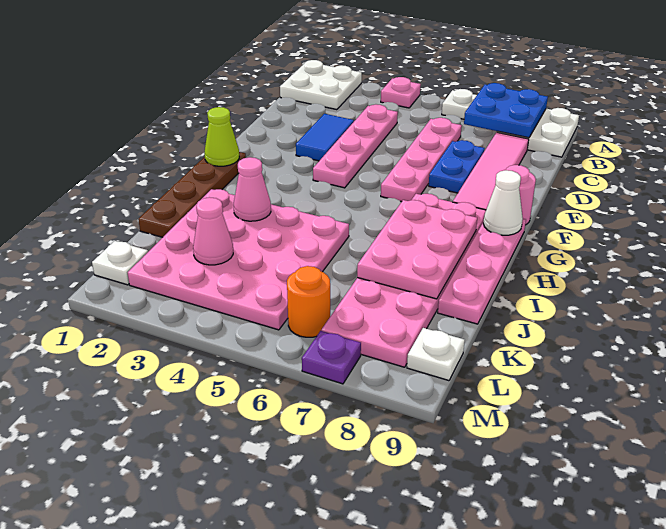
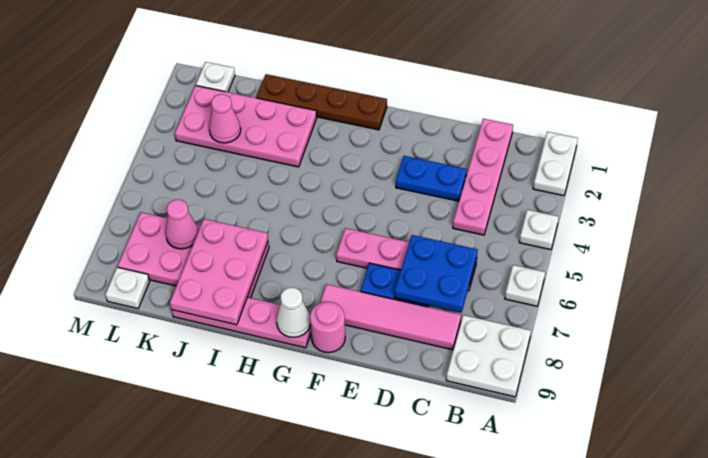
white plate A1:B2 level 1 -> white plate A1:A2 level 1
pink plate A4 level 1 -> white plate A4 level 1
blue plate A7:B8 level 2 -> blue plate C6:D7 level 2
pink plate C4:F4 level 1 -> pink plate C1:C4 level 1
blue tile D3:E3 level 1 -> blue plate D3:E3 level 1
lime cone G1 level 2 -> none
pink plate G7:L8 level 1 -> pink plate I7:L8 level 1
pink plate H7:J8 level 2 -> pink plate I7:J9 level 2
pink plate I2:L5 level 1 -> pink plate I2:L3 level 1
pink cone I3 level 2 -> pink cone K7 level 2
orange round brick L6 level 1 -> none
purple plate M7 level 1 -> none

